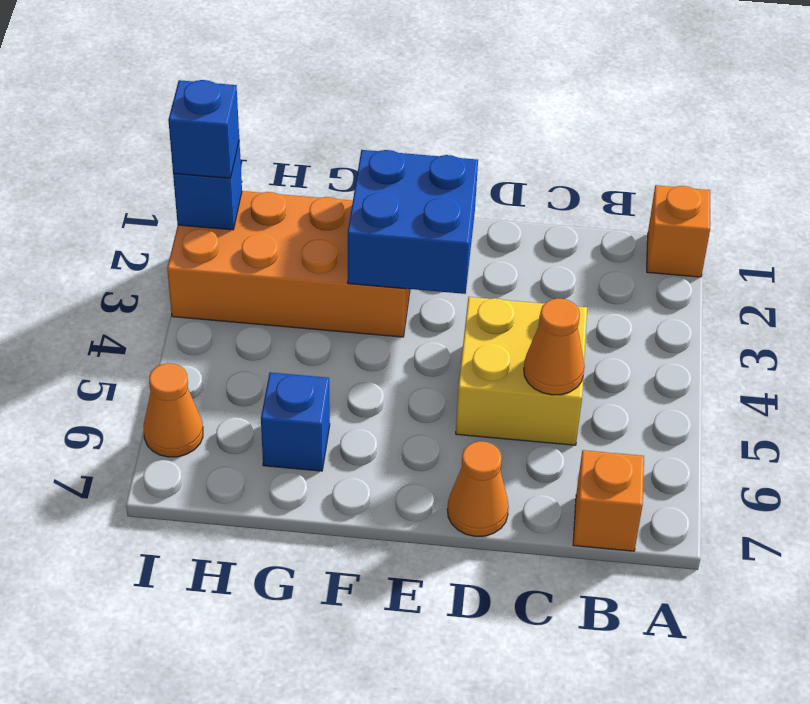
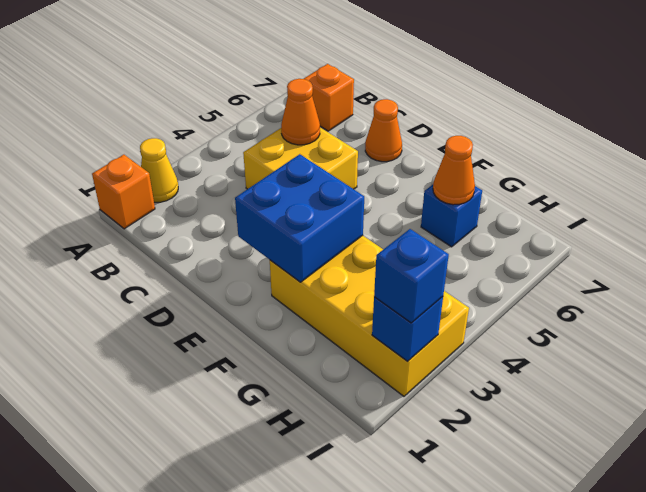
none -> yellow cone A2 level 1
orange brick F2:I3 level 1 -> yellow brick F2:I3 level 1
orange cone I6 level 1 -> orange cone G6 level 2

